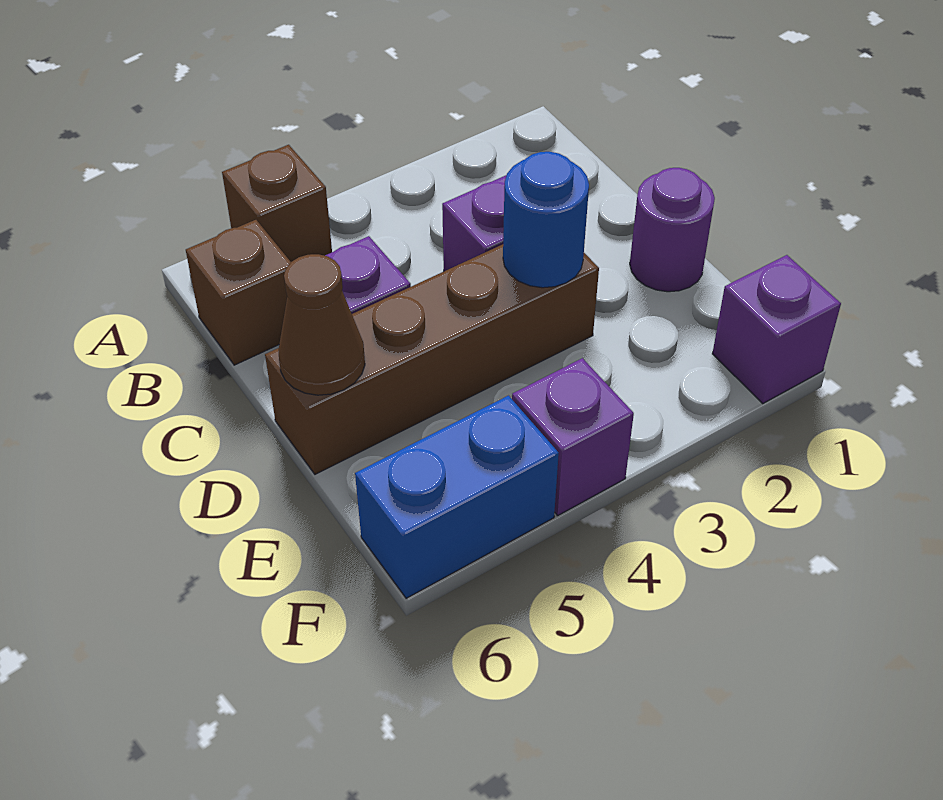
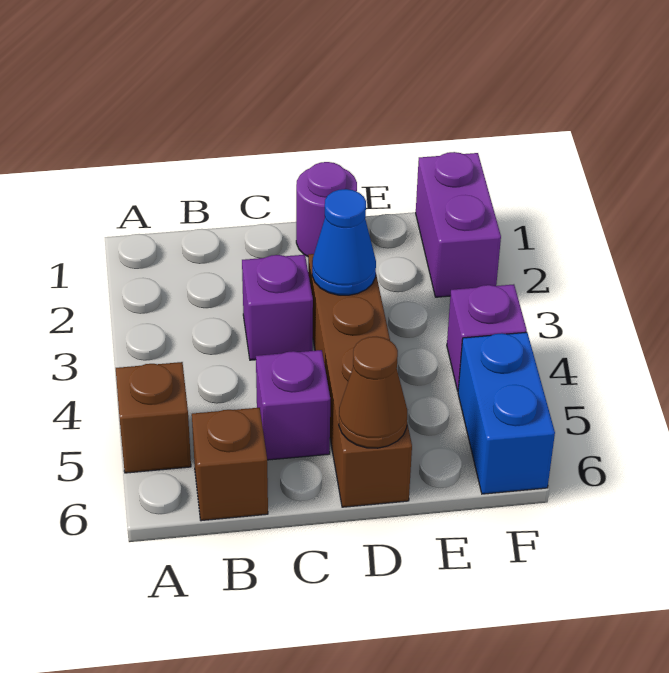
blue round brick D3 level 2 -> blue cone D3 level 2
purple brick F1 level 1 -> purple brick F1:F2 level 1

